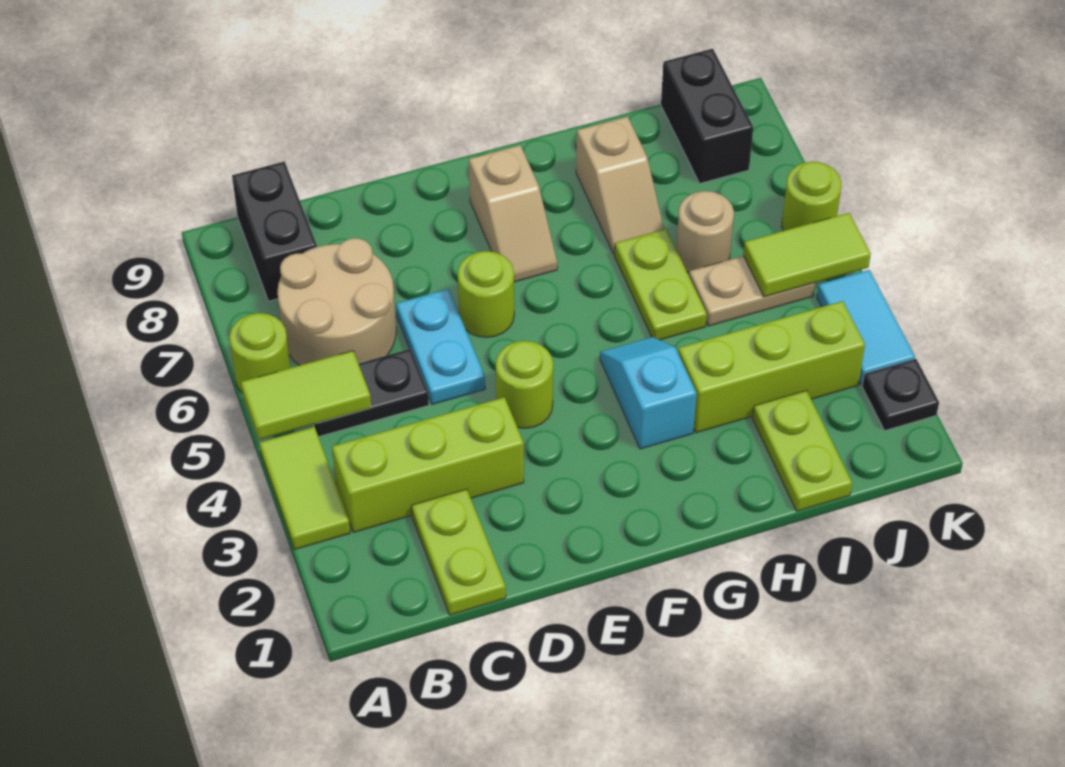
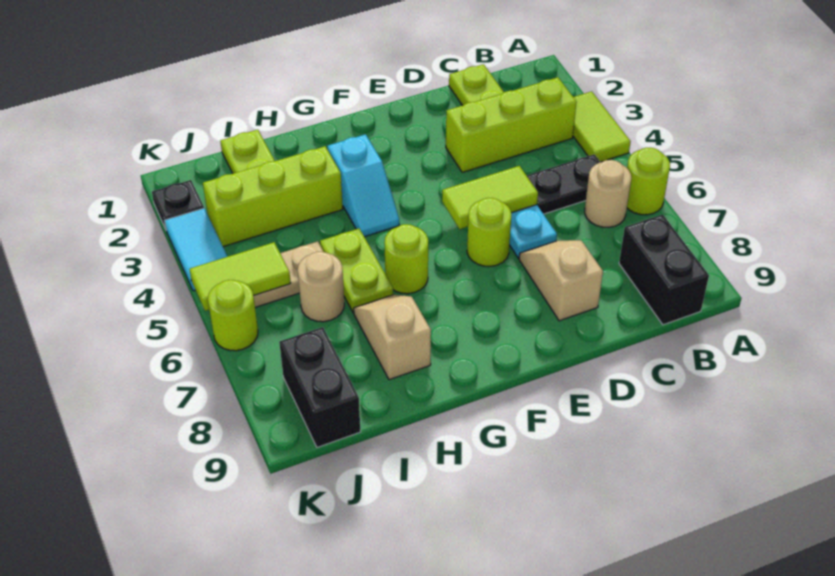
lime tile A5:B5 level 2 -> lime tile D5:E5 level 2
tan round brick B6:C7 level 1 -> tan round brick B6 level 1
lime round brick E4 level 1 -> lime round brick G6 level 1
tan slope F7:F8 level 1 top 8 -> tan slope D7:D8 level 1 top 8

